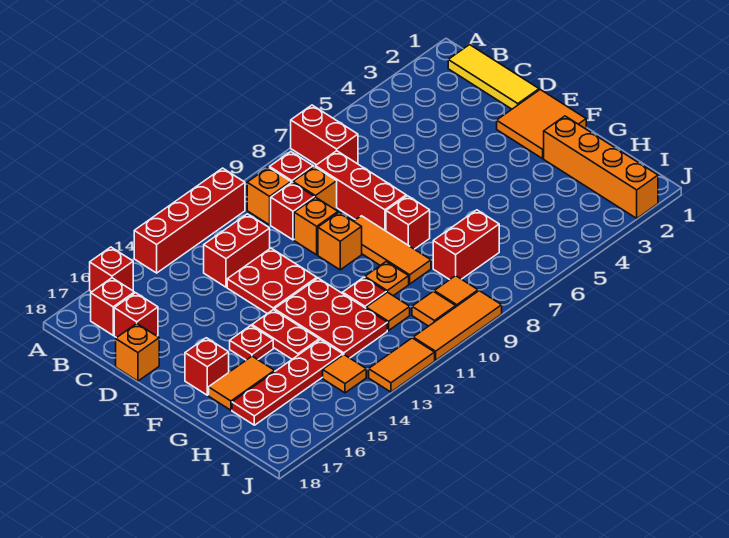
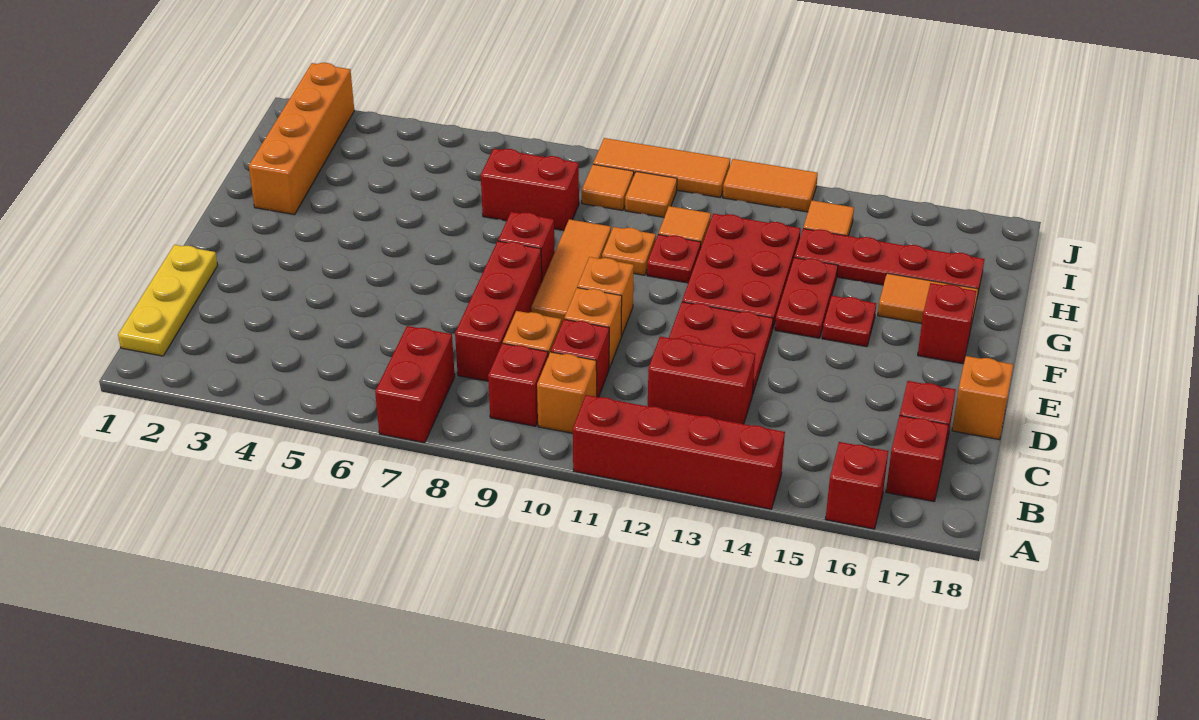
yellow tile B1:D1 level 1 -> yellow plate B1:D1 level 1
orange tile E1:F2 level 1 -> none

